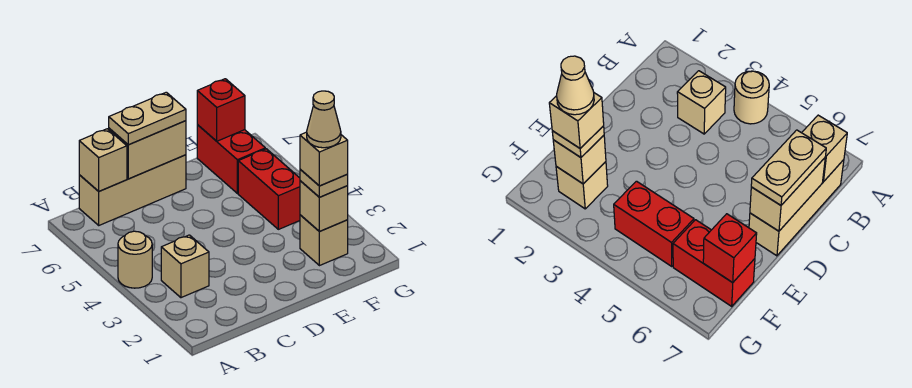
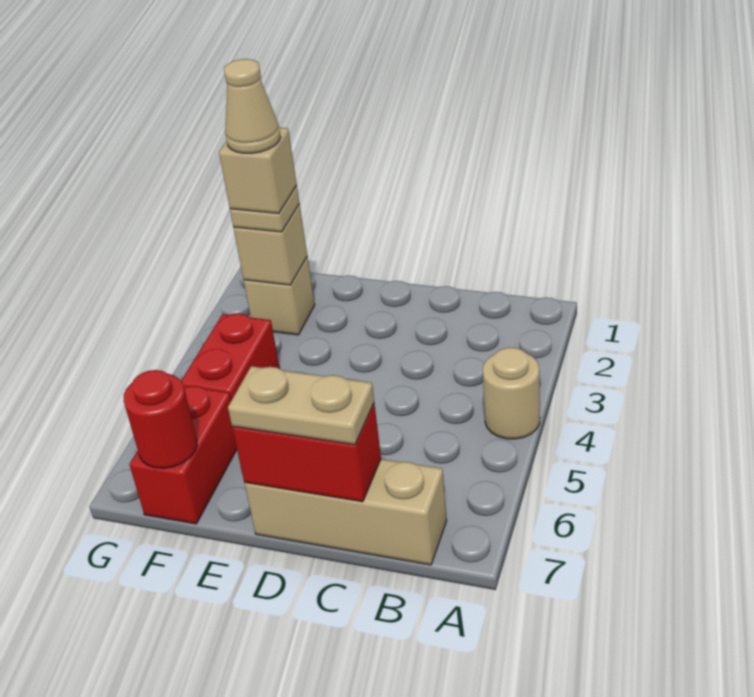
tan brick B3 level 1 -> none
tan brick B7 level 2 -> none
tan brick C7:D7 level 2 -> red brick C7:D7 level 2
red brick F7 level 2 -> red round brick F7 level 2

